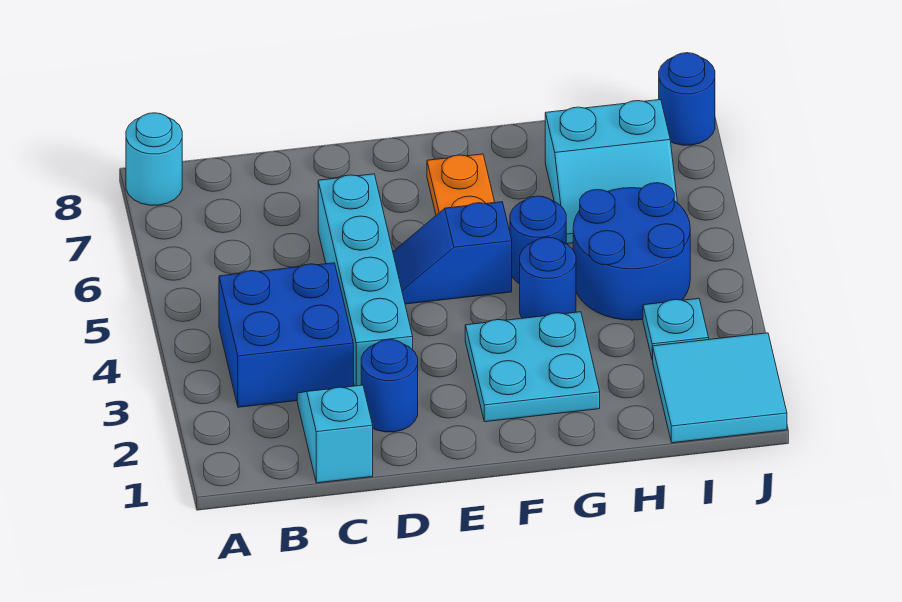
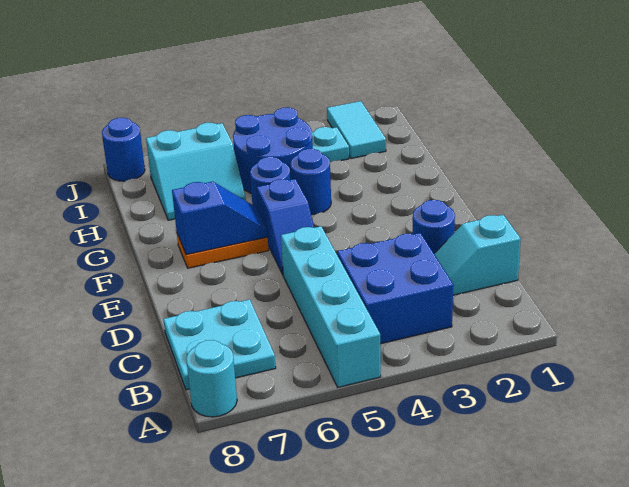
cyan brick D3:D6 level 1 -> cyan brick A5:D5 level 1
cyan plate F2:G3 level 1 -> cyan plate B7:C8 level 1
none -> blue slope F6:F7 level 2 top 7
cyan slope H6:I7 level 1 top 7 -> cyan slope H6:I7 level 1 top I
cyan tile I1:J2 level 1 -> cyan tile I2:J2 level 1

